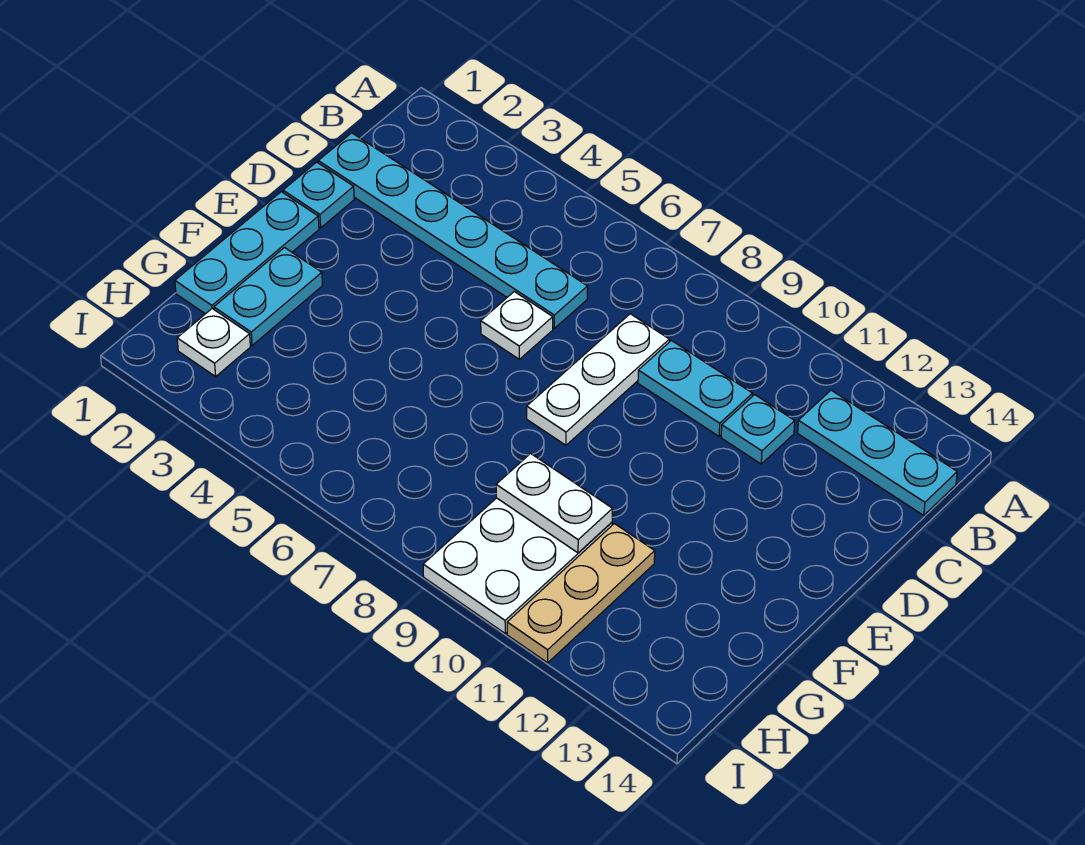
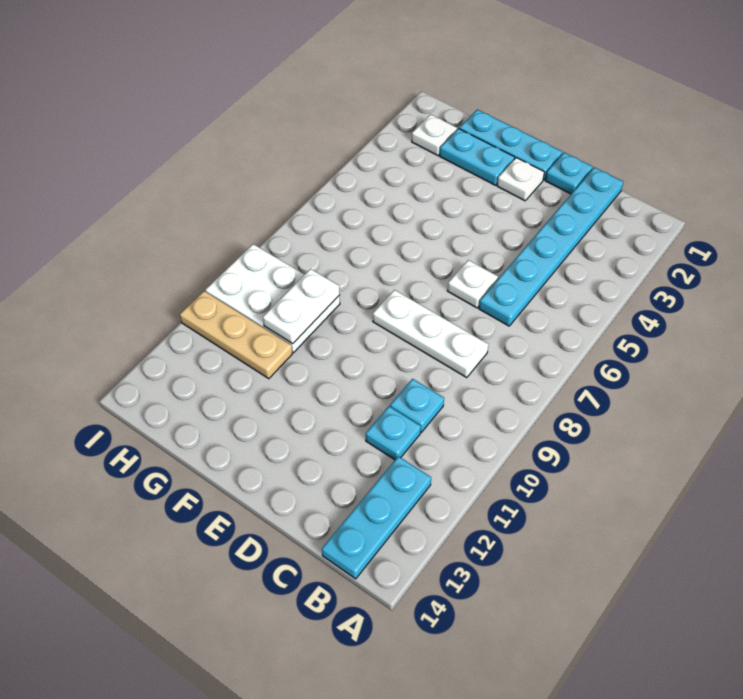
cyan plate C9:C10 level 1 -> cyan plate C10 level 1
none -> white plate E2 level 1

